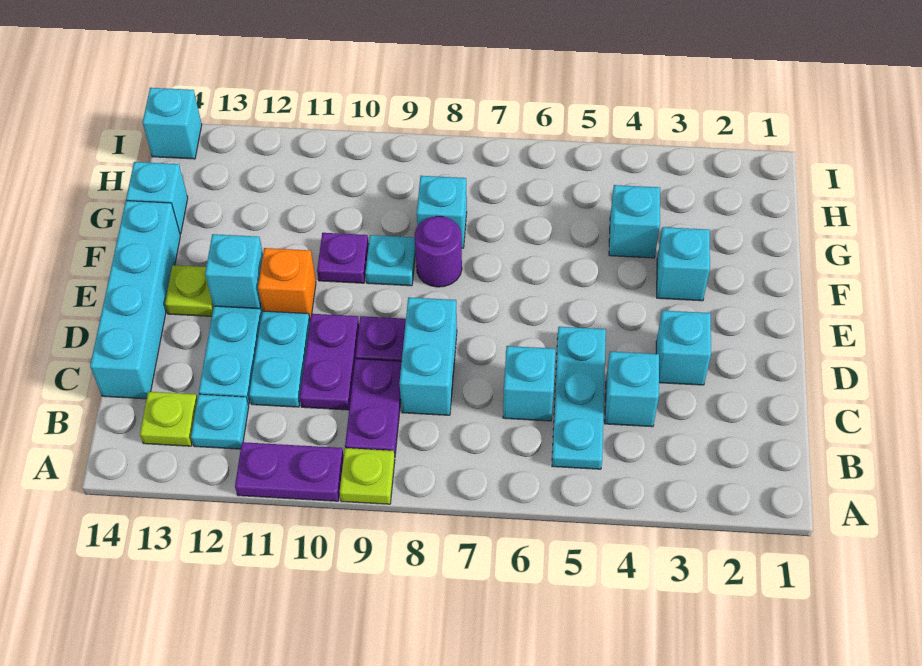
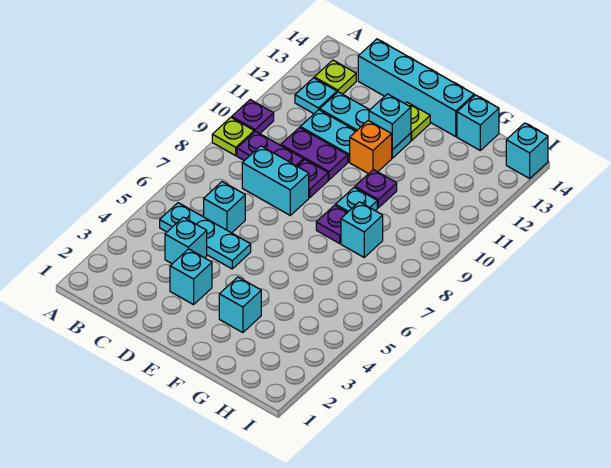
purple plate A10:A11 level 1 -> purple plate A10 level 1
purple round brick F8 level 1 -> purple plate F8 level 1
cyan brick G4 level 1 -> none

